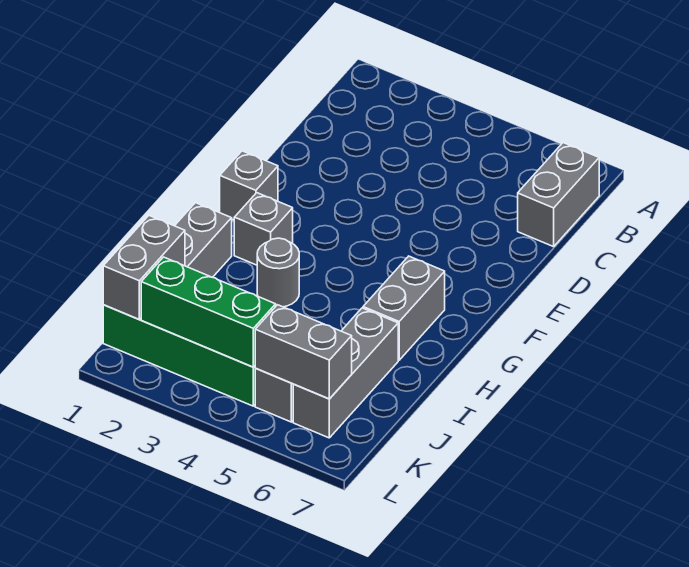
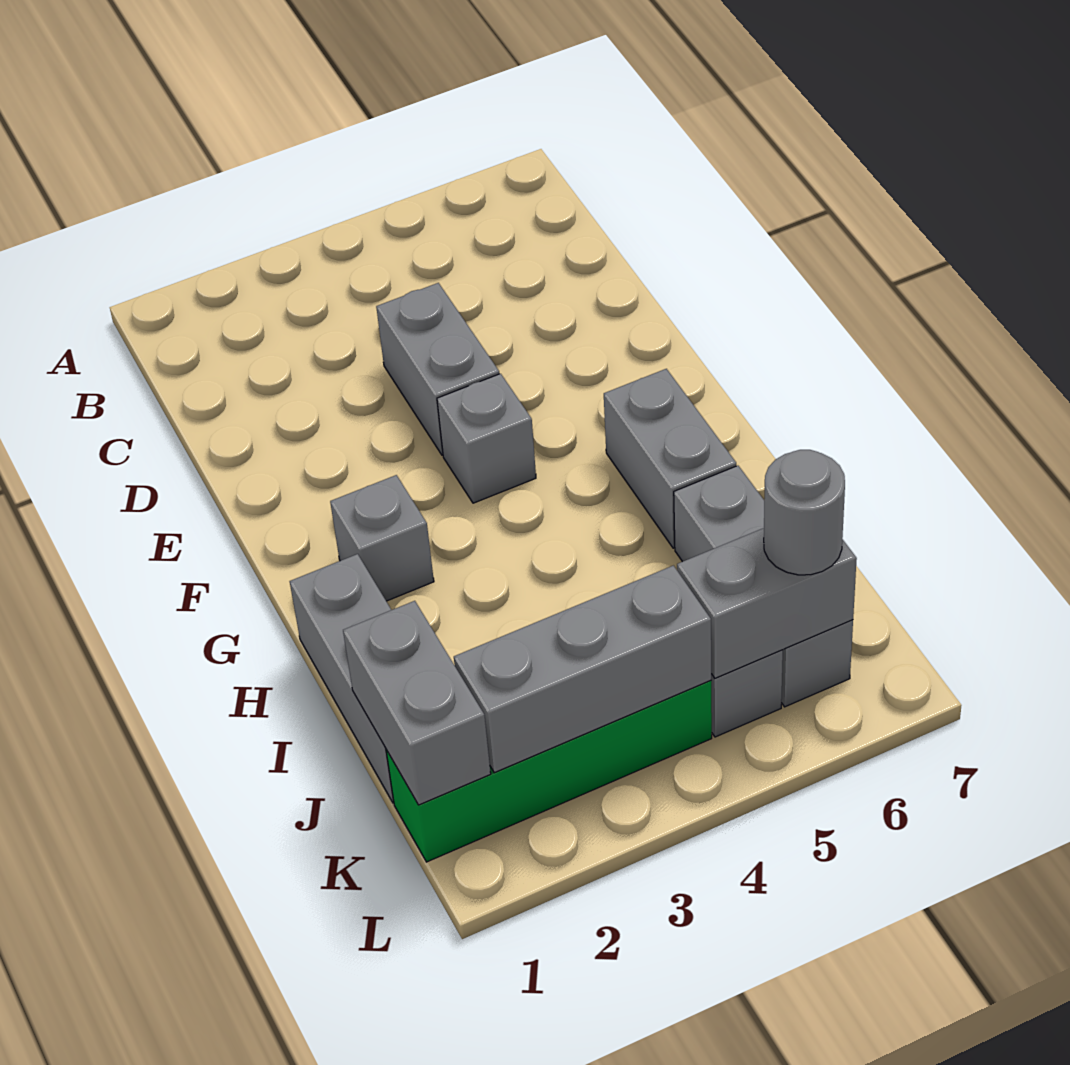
grey brick B7:C7 level 1 -> grey brick D4:E4 level 1
grey brick F1 level 1 -> grey brick F4 level 1
grey round brick H3 level 1 -> grey round brick K6 level 3
green brick K2:K4 level 2 -> grey brick K2:K4 level 2

